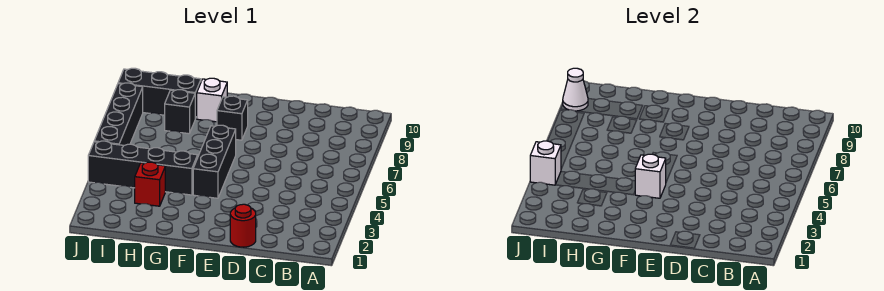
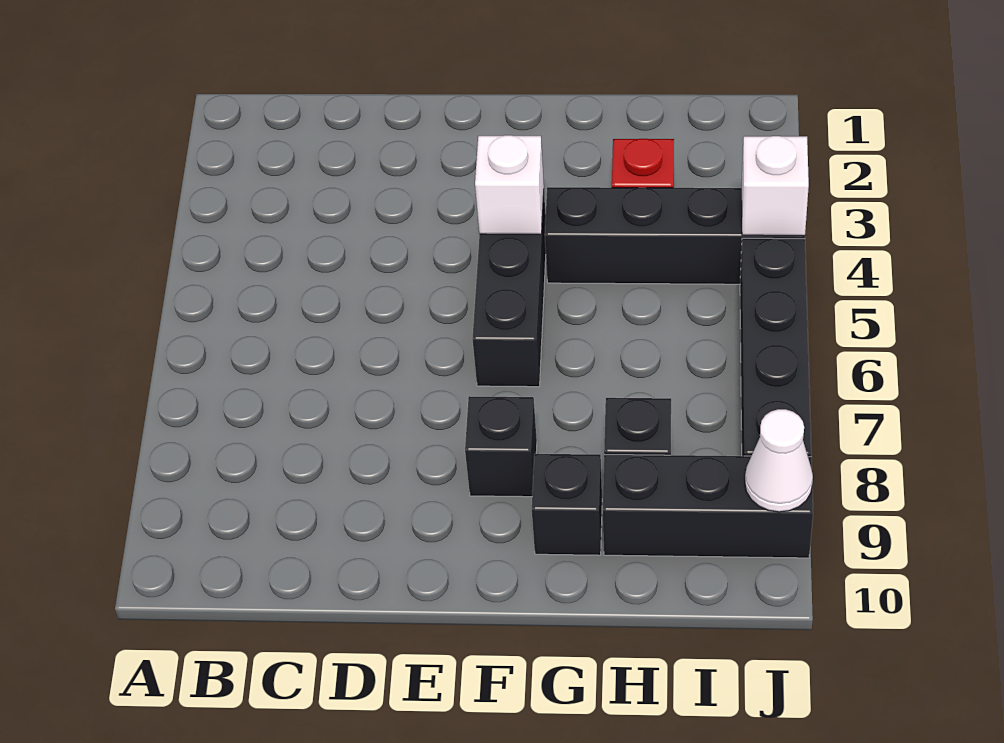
red round brick D1 level 1 -> none
white brick G9 level 1 -> black brick G9 level 1

